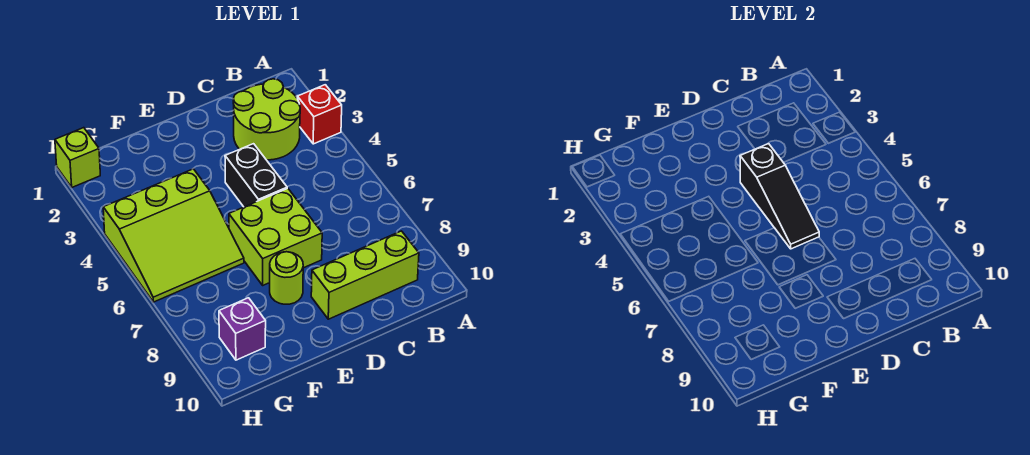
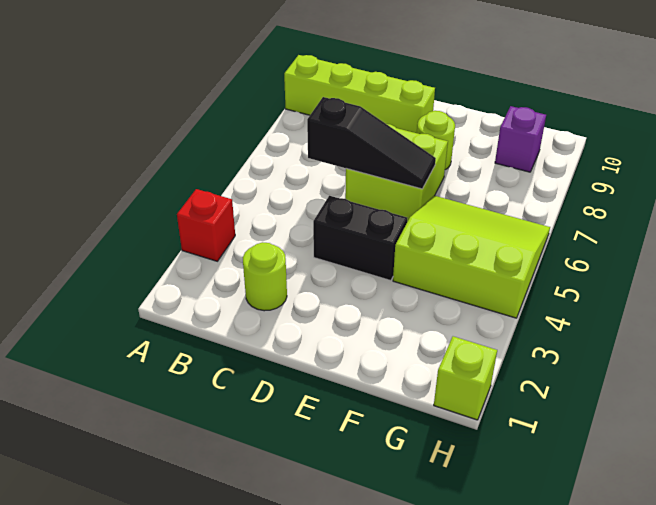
lime round brick B2:C3 level 1 -> lime round brick C2 level 1
lime brick B9:D9 level 1 -> lime brick A9:D9 level 1
black brick D4:D5 level 1 -> black brick D4:E4 level 1
black slope D4:D6 level 2 top 4 -> black slope C6:E6 level 2 top C

